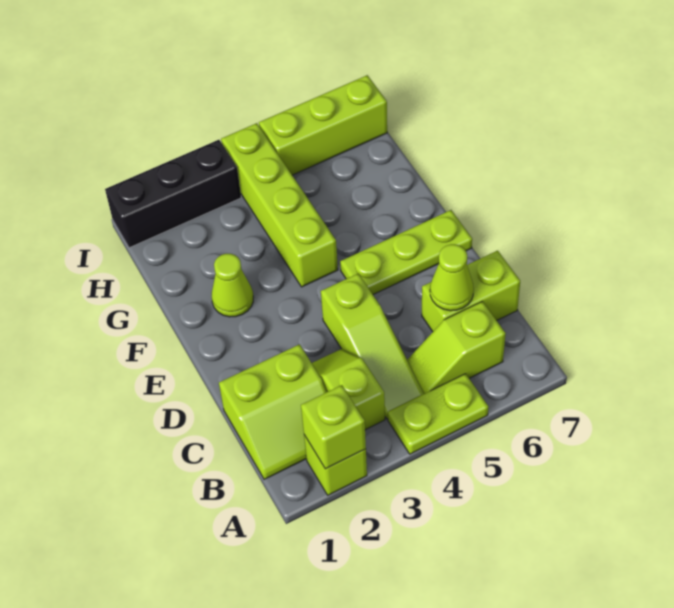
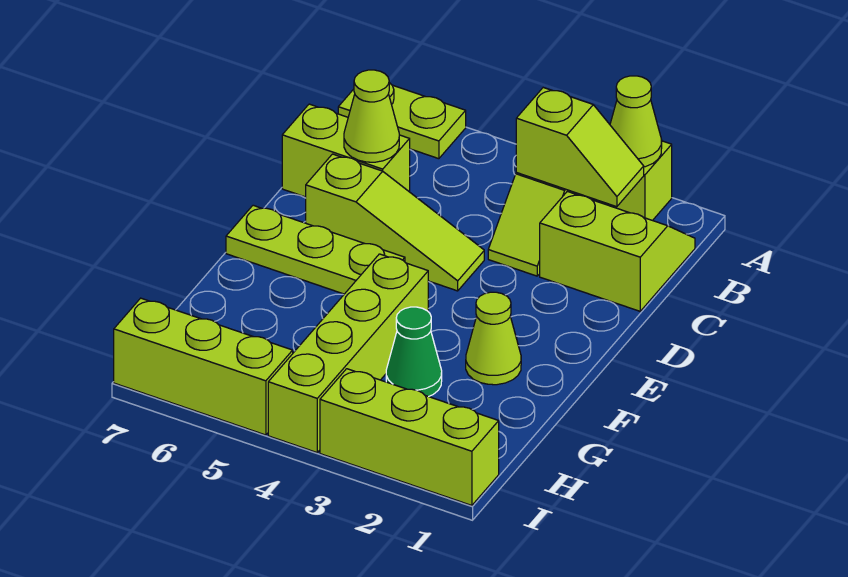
lime brick A2 level 2 -> lime cone A2 level 2
lime plate A4:A5 level 1 -> lime plate A6:A7 level 1
lime slope B4:D4 level 1 top D -> lime slope D4:D6 level 1 top 6
lime slope B5:B6 level 1 top 6 -> lime slope B2:B3 level 2 top 3
none -> green cone G3 level 1
black brick I1:I3 level 1 -> lime brick I1:I3 level 1

